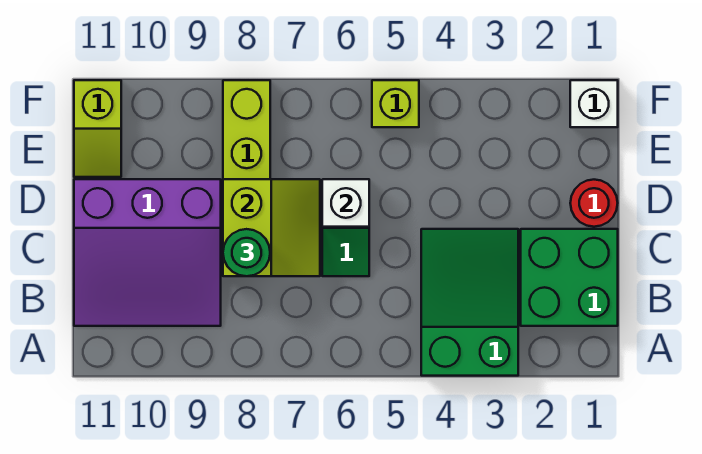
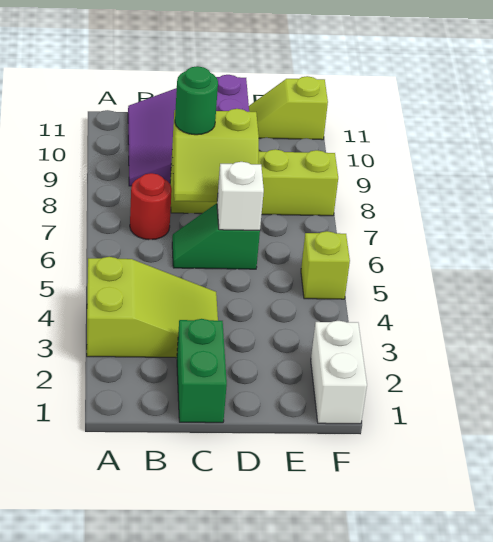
green slope A3:C4 level 1 top A -> lime slope A3:C4 level 1 top A
green brick B1:C2 level 1 -> green brick C1:C2 level 1
red round brick D1 level 1 -> red round brick B7 level 1
white brick F1 level 1 -> white brick F1:F2 level 1

